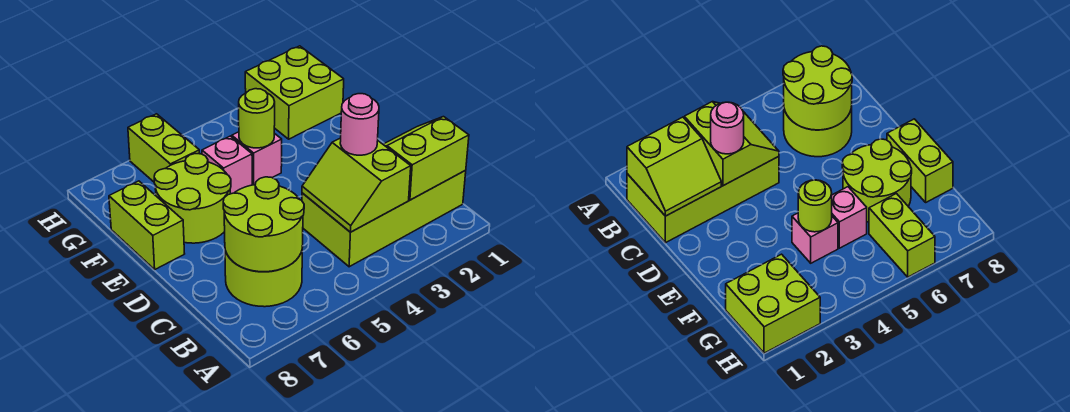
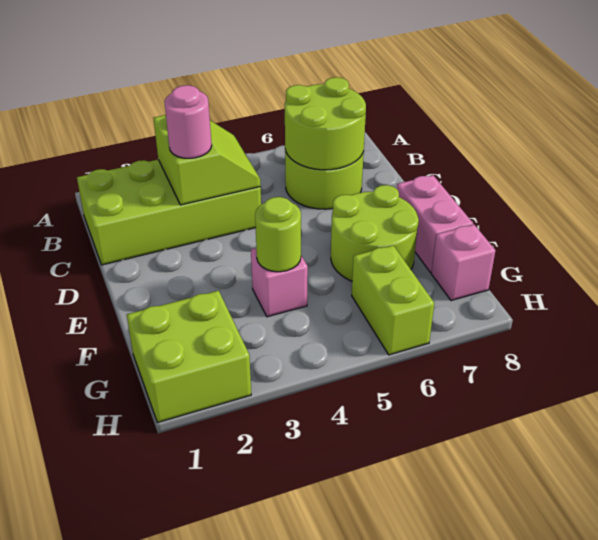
lime slope B1:C2 level 2 top B -> none
lime brick E8:F8 level 1 -> pink brick E8:F8 level 1
pink brick F5 level 1 -> pink brick G8 level 1

